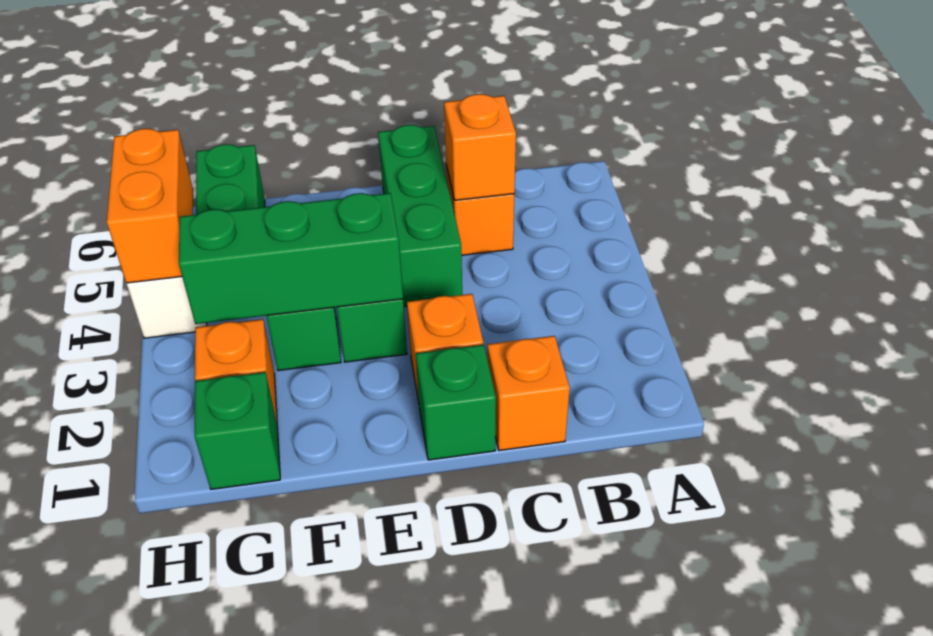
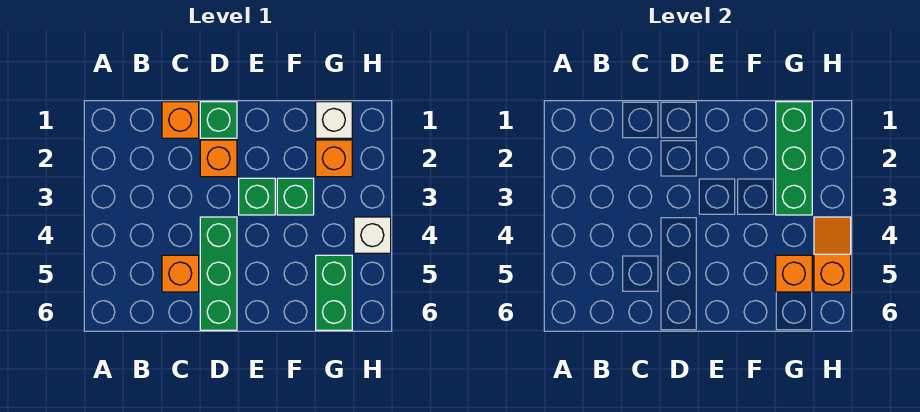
orange brick C5 level 2 -> orange brick G5 level 2
green brick E3:G3 level 2 -> green brick G1:G3 level 2
green brick G1 level 1 -> white brick G1 level 1
orange brick H4:H5 level 2 -> orange slope H4:H5 level 2 top 5

